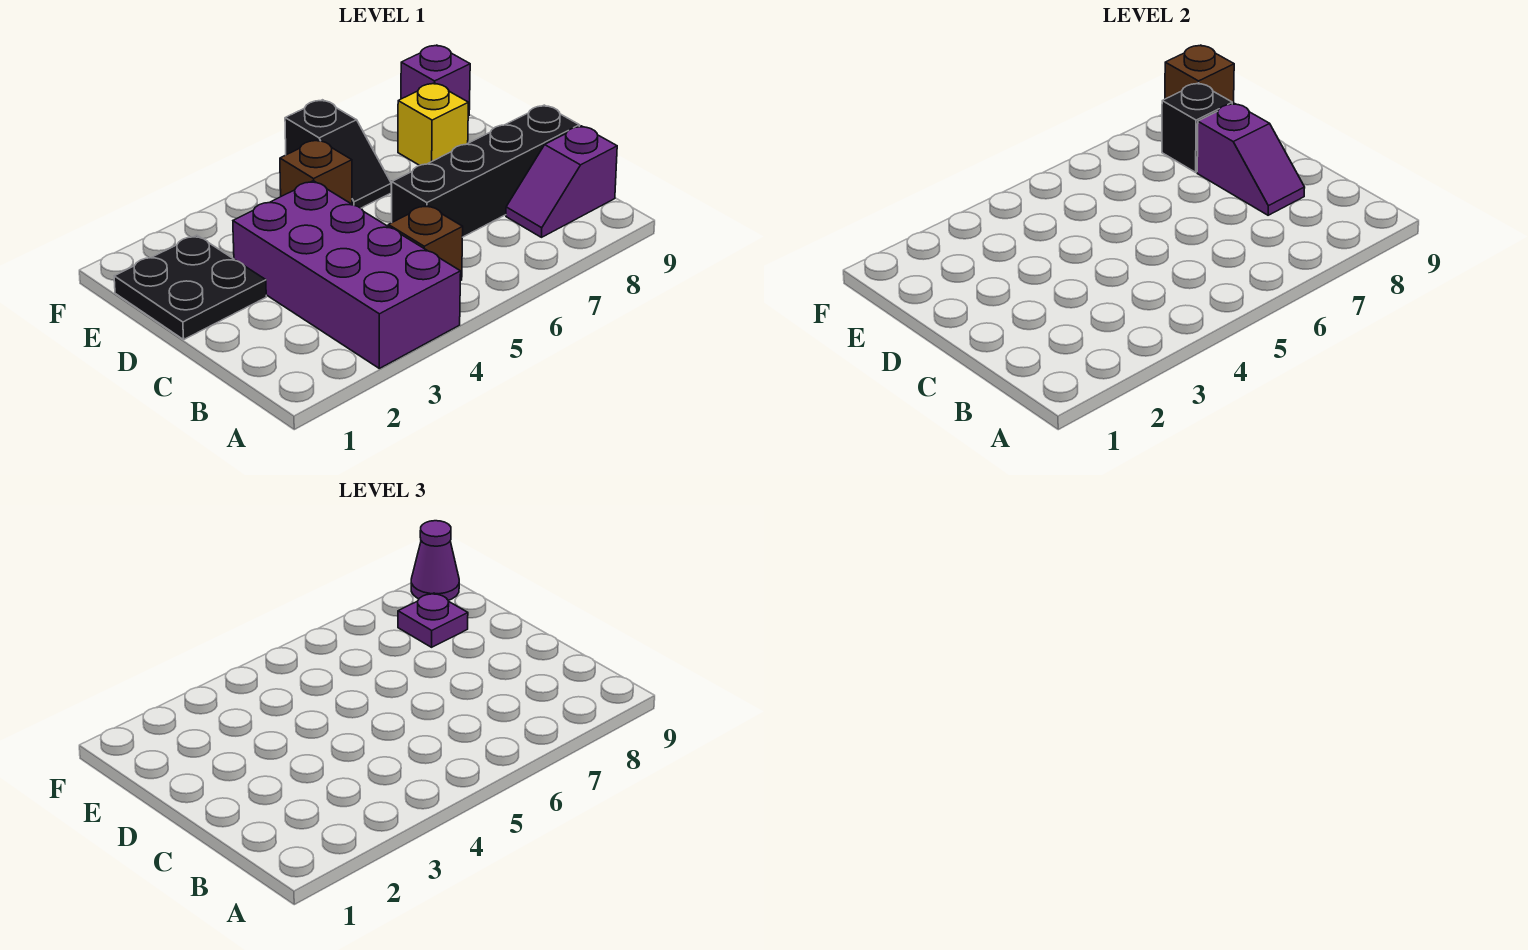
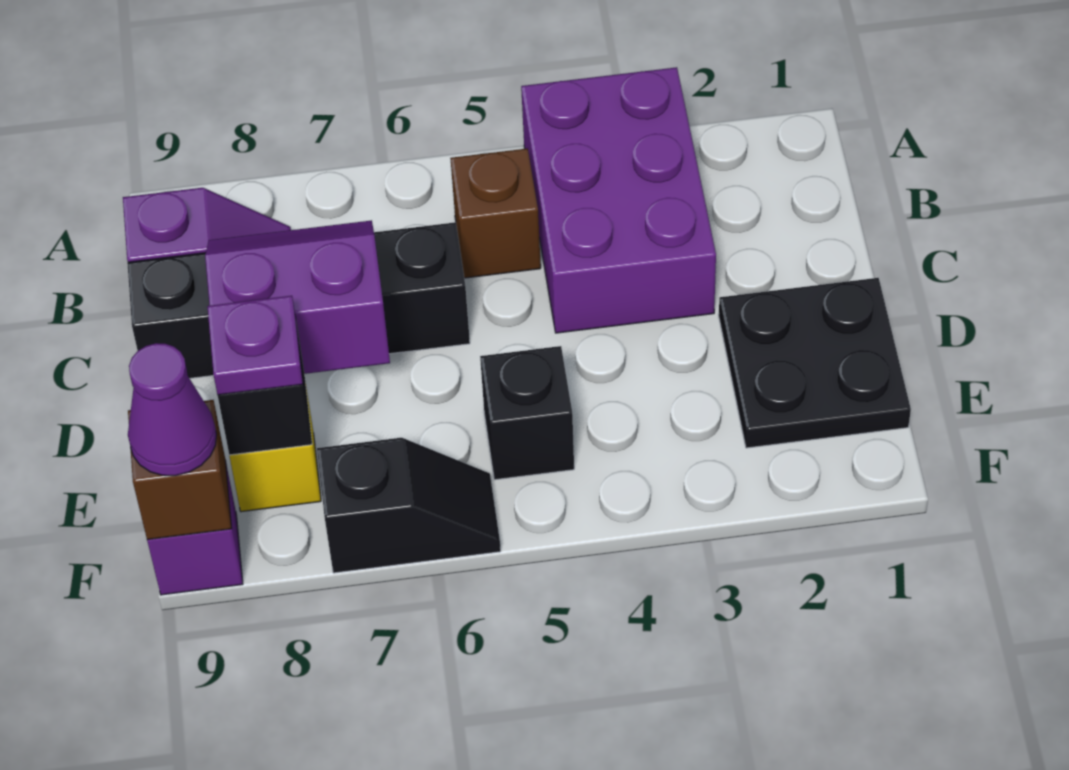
purple brick A3:D4 level 1 -> purple brick A3:C4 level 1
purple slope C8:D8 level 2 top D -> purple slope C7:D8 level 2 top D
brown brick E5 level 1 -> black brick E5 level 1
black slope E6:F6 level 1 top F -> black slope F6:F7 level 1 top 7

